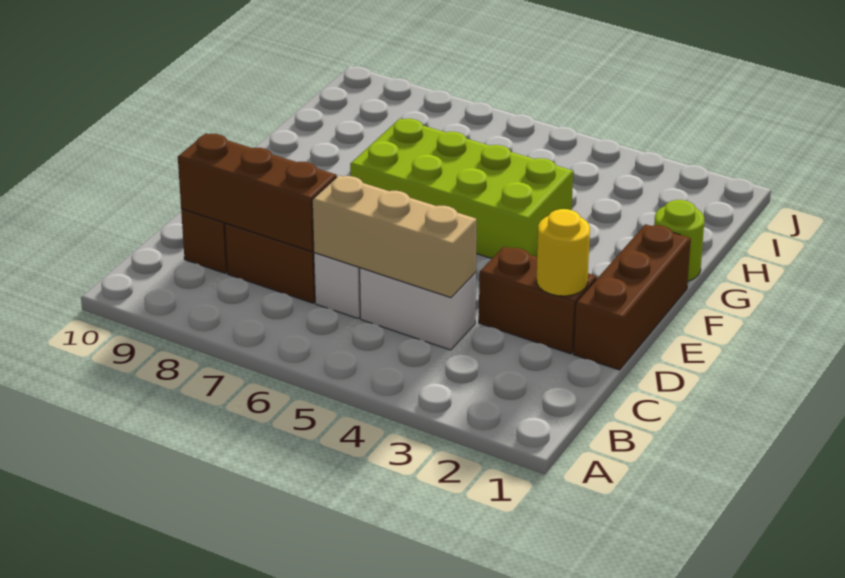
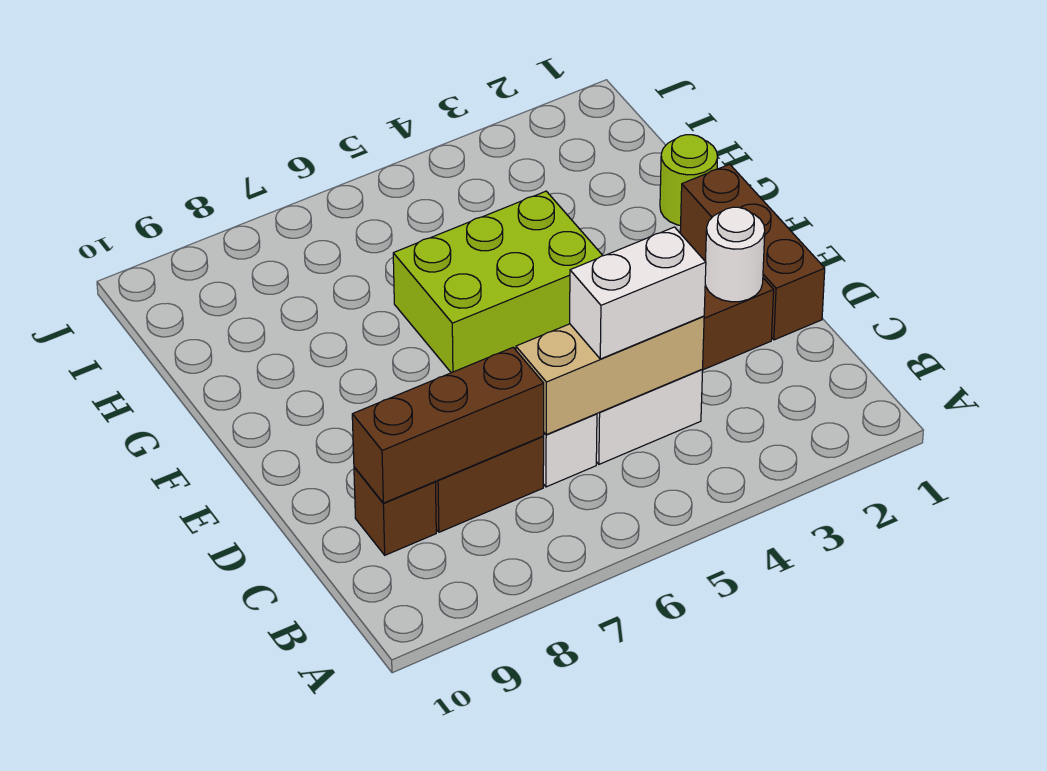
none -> white brick C4:C5 level 3
yellow round brick D2 level 2 -> white round brick D2 level 2
lime brick F4:G7 level 1 -> lime brick F4:G6 level 1

